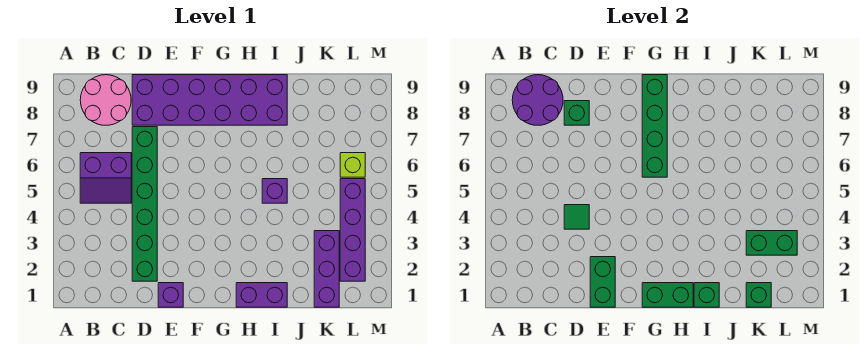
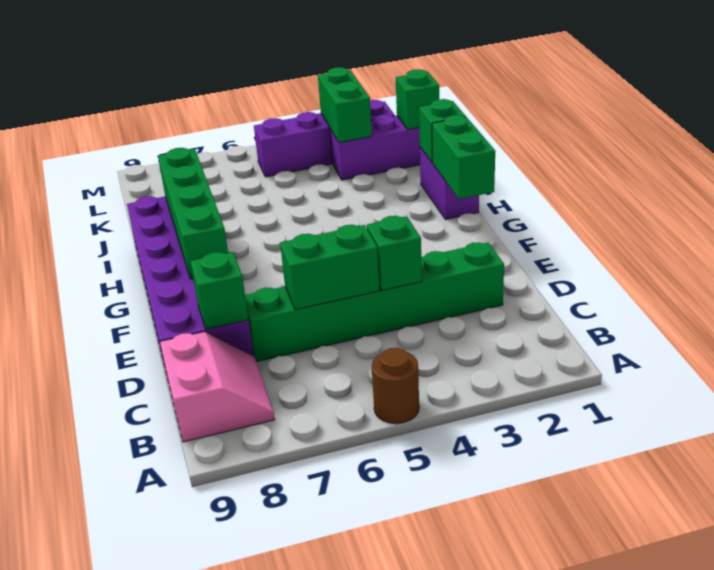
none -> brown round brick A5 level 1
purple slope B5:C6 level 1 top 6 -> none
pink round brick B8:C9 level 1 -> pink slope B8:C9 level 1 top 9
purple round brick B8:C9 level 2 -> none
green tile D4 level 2 -> green brick D4 level 2
purple brick E1 level 1 -> none
green brick E1:E2 level 2 -> green brick D5:D6 level 2
green brick G6:G9 level 2 -> green brick F8:I8 level 2
purple brick I5 level 1 -> none
lime brick L6 level 1 -> none

